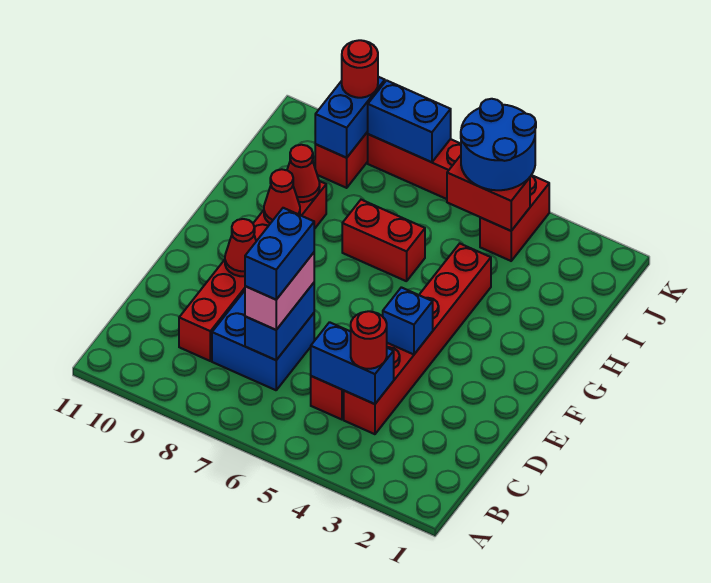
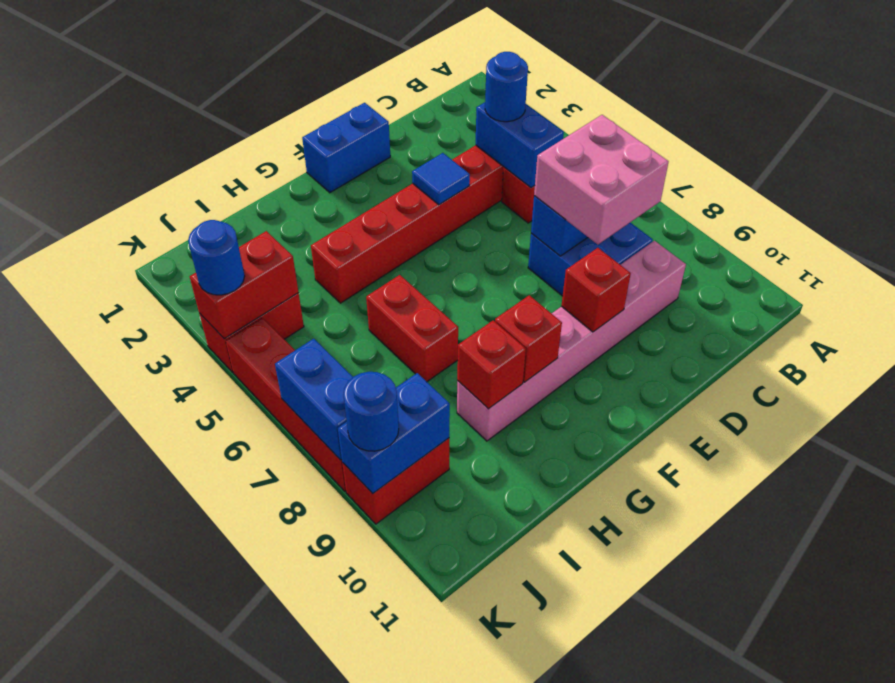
red round brick C4 level 3 -> blue round brick C4 level 3
pink brick C7:D7 level 3 -> pink brick C7:D8 level 3
blue brick C7:D7 level 4 -> blue brick E1:F1 level 1
red brick C9:H9 level 1 -> pink brick C9:H9 level 1
blue brick E4 level 2 -> blue tile E4 level 2
red cone E9 level 2 -> red brick E9 level 2
red cone G9 level 2 -> red brick G9 level 2
red cone H9 level 2 -> red brick H9 level 2
red brick J4:J5 level 2 -> red brick J4:K4 level 2
blue round brick J4:K5 level 3 -> blue round brick K4 level 3
red round brick K9 level 3 -> blue round brick K9 level 3

